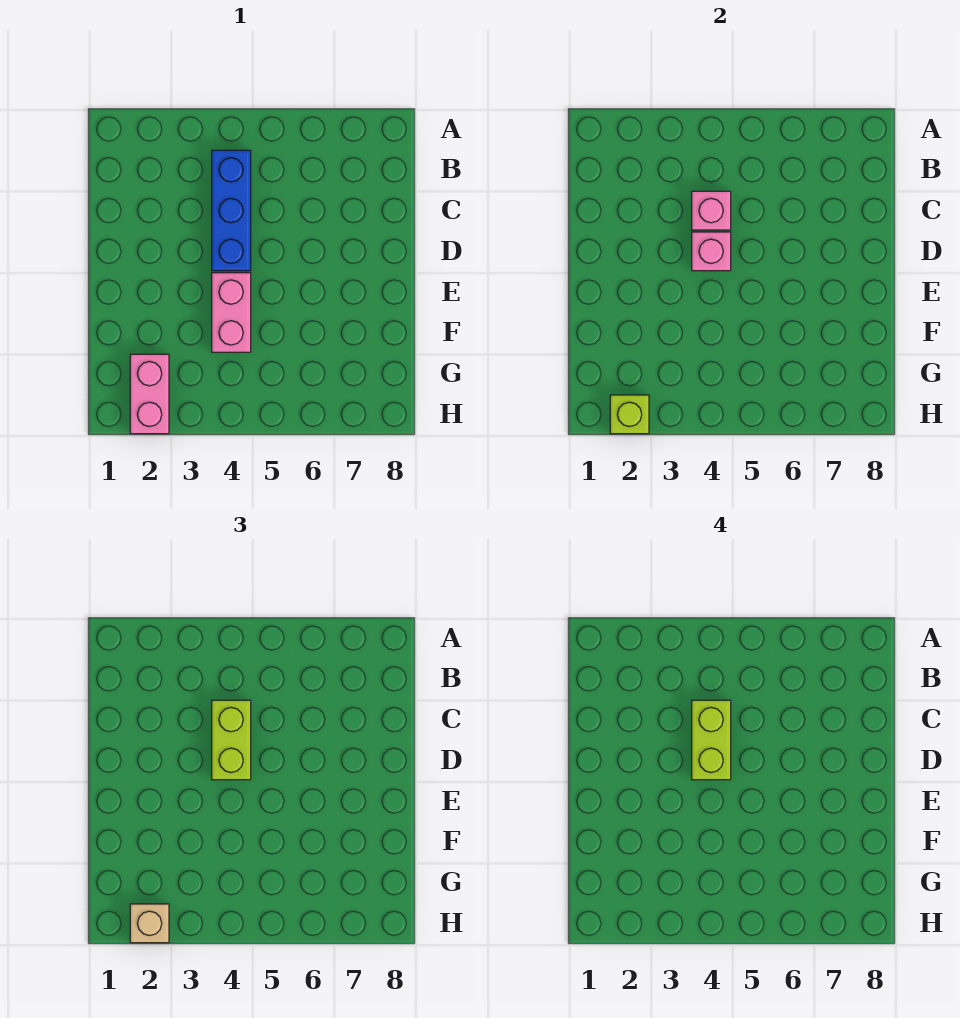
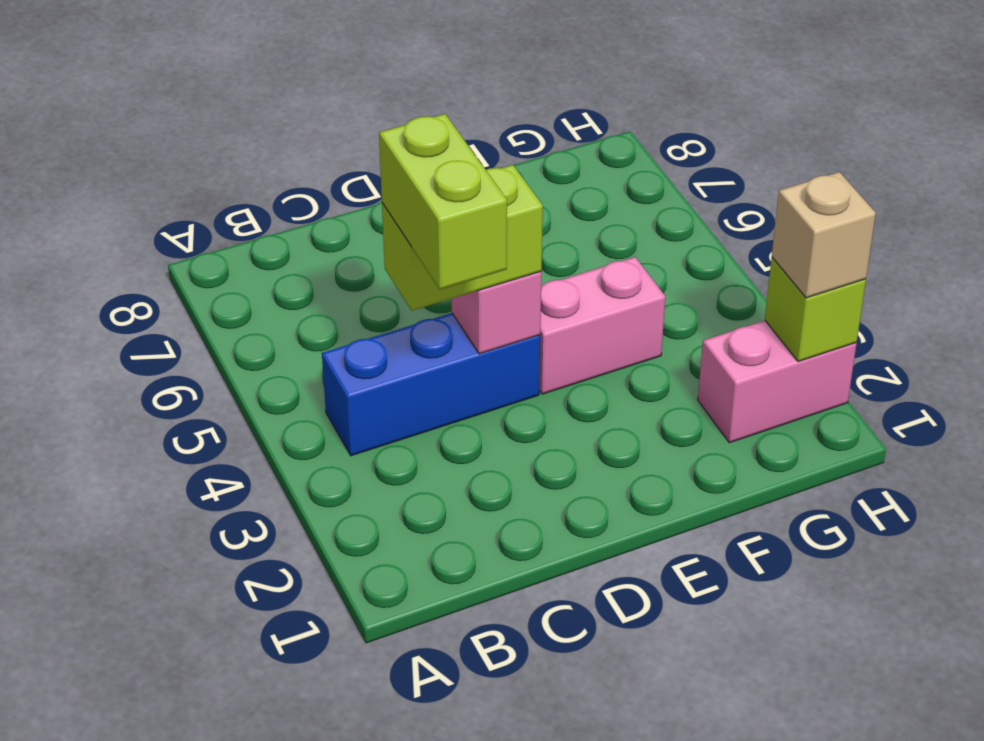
pink brick C4 level 2 -> none
lime brick C4:D4 level 4 -> lime brick C3:C4 level 4

